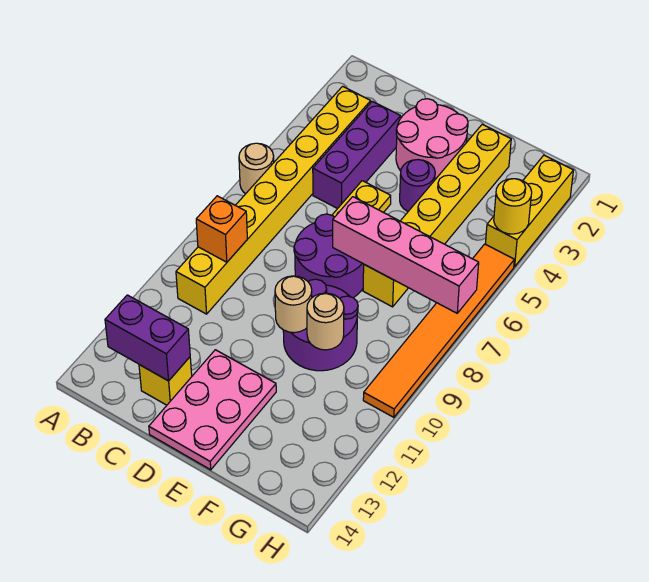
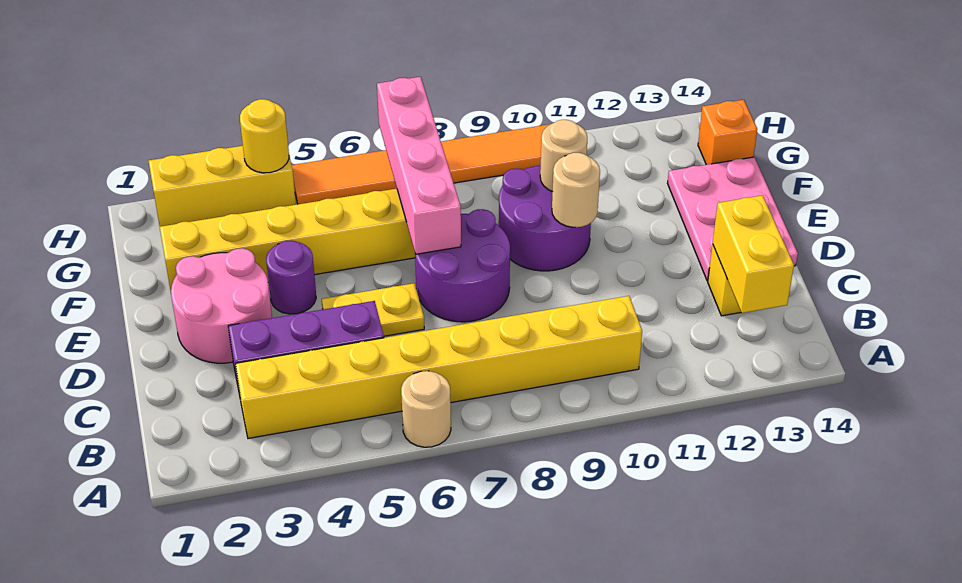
orange brick B9 level 2 -> orange brick G14 level 1
purple brick B13:C13 level 2 -> yellow brick B13:C13 level 2
pink plate D12:E14 level 1 -> pink plate D13:F14 level 1

